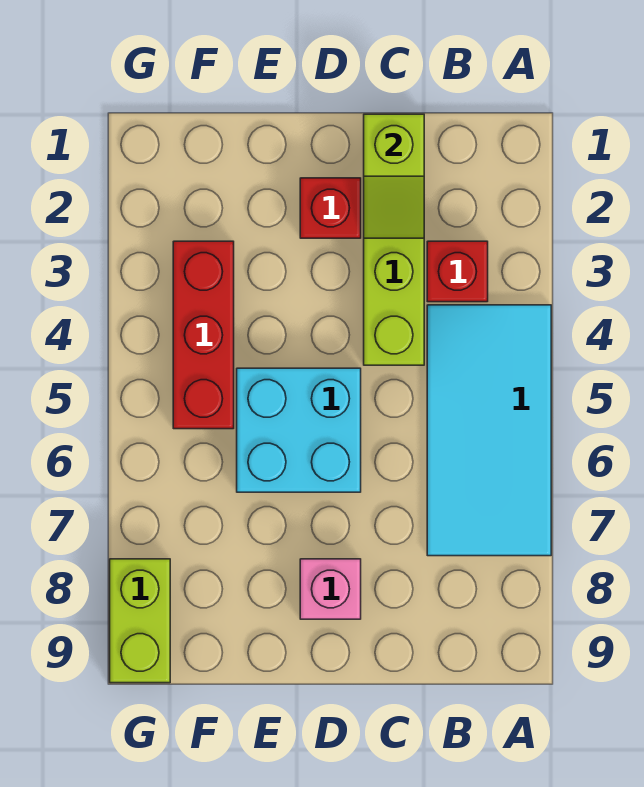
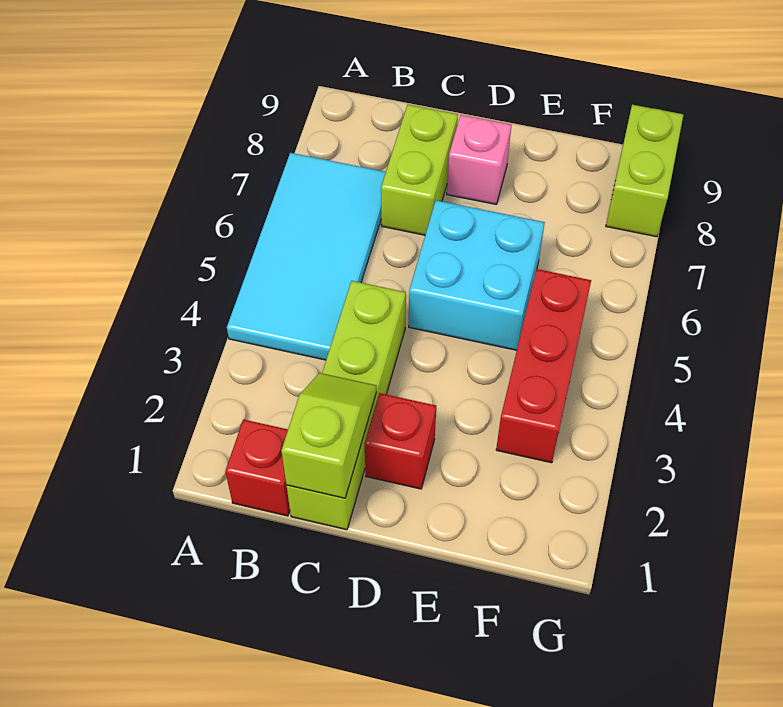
red brick B3 level 1 -> red brick B1 level 1
none -> lime brick C7:C8 level 1

